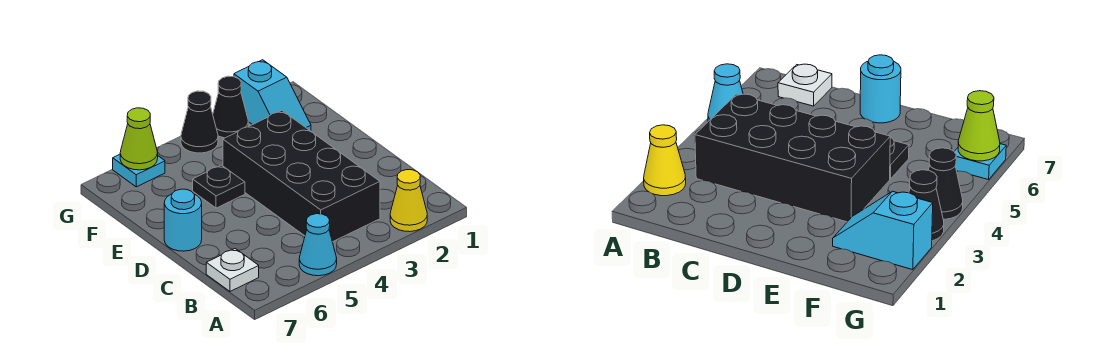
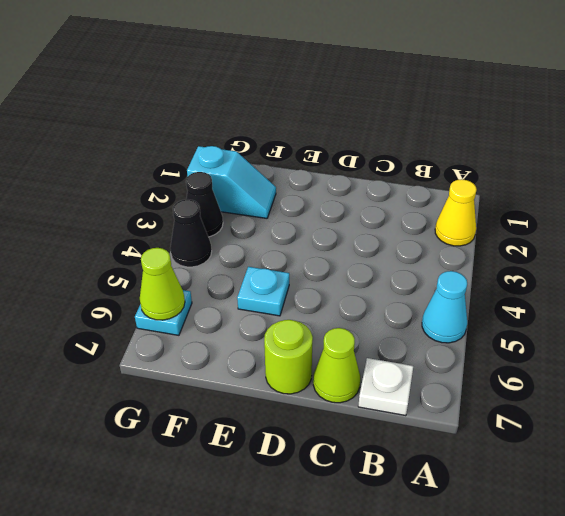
black brick B3:E4 level 1 -> none
none -> lime cone C7 level 1
cyan round brick D7 level 1 -> lime round brick D7 level 1
black plate E5 level 1 -> cyan plate E5 level 1

